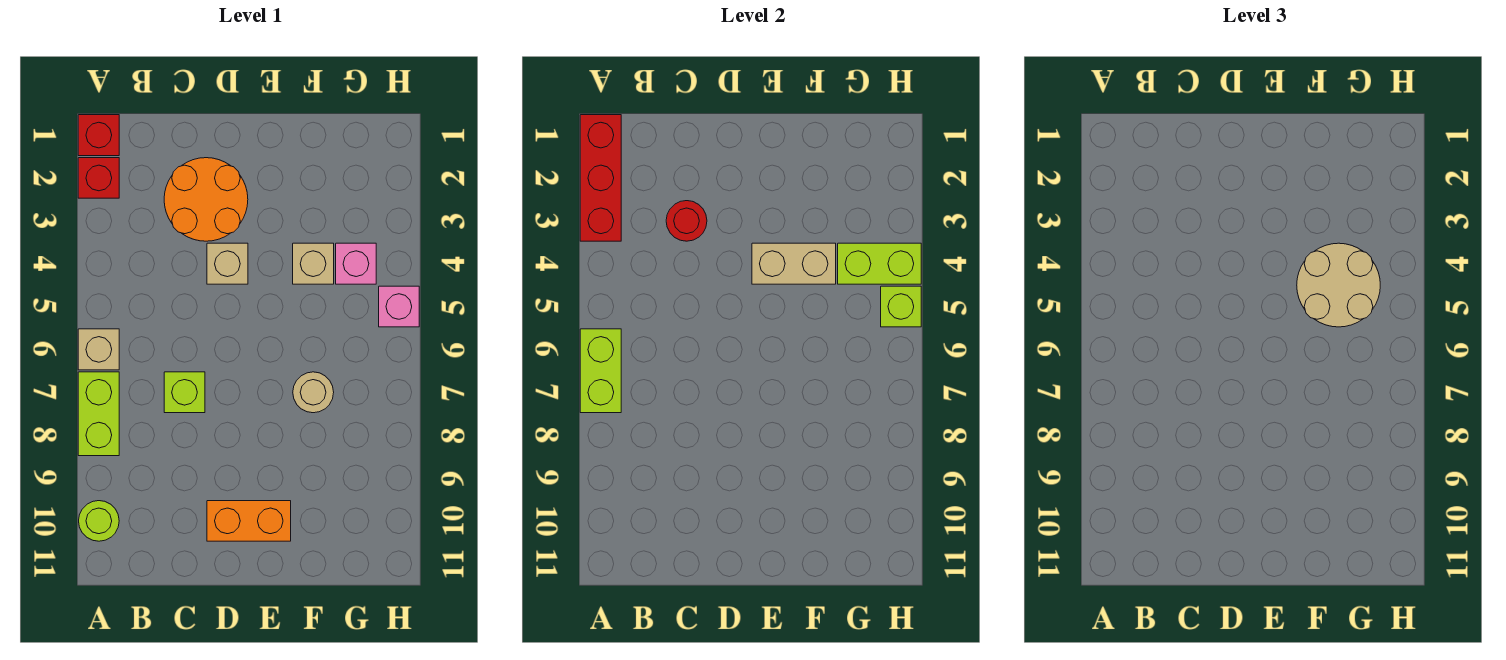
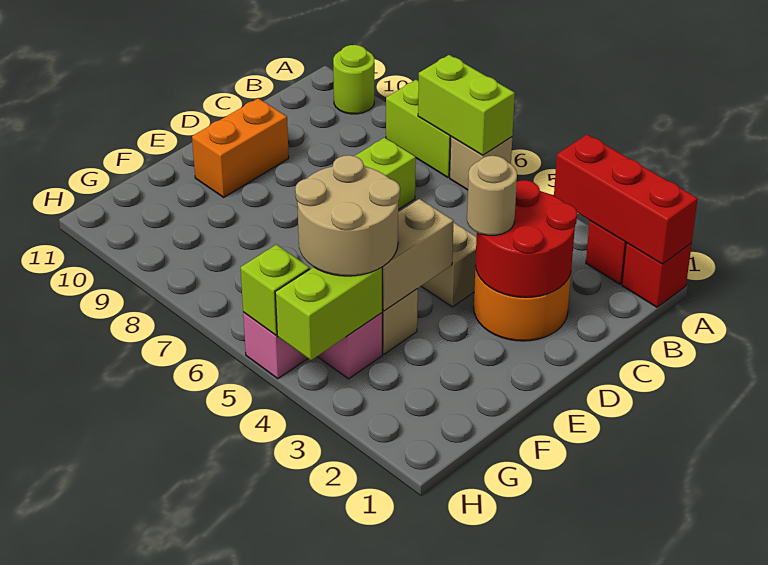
red round brick C3 level 2 -> red round brick C2:D3 level 2
tan round brick F7 level 1 -> tan round brick D3 level 3

